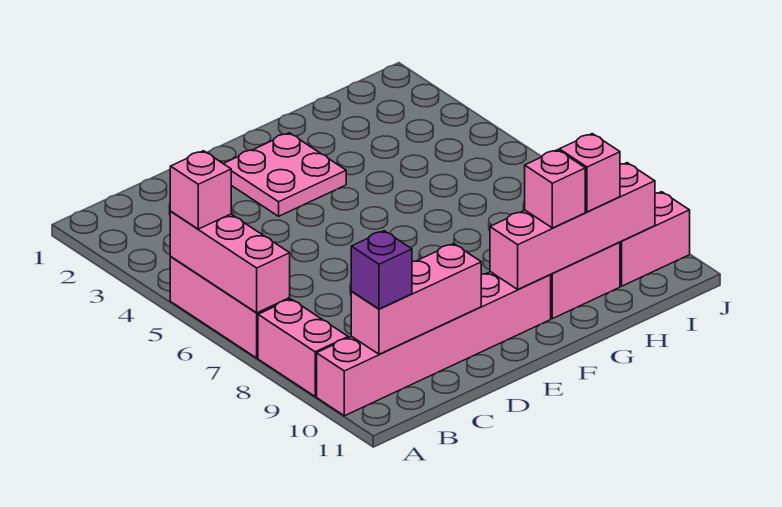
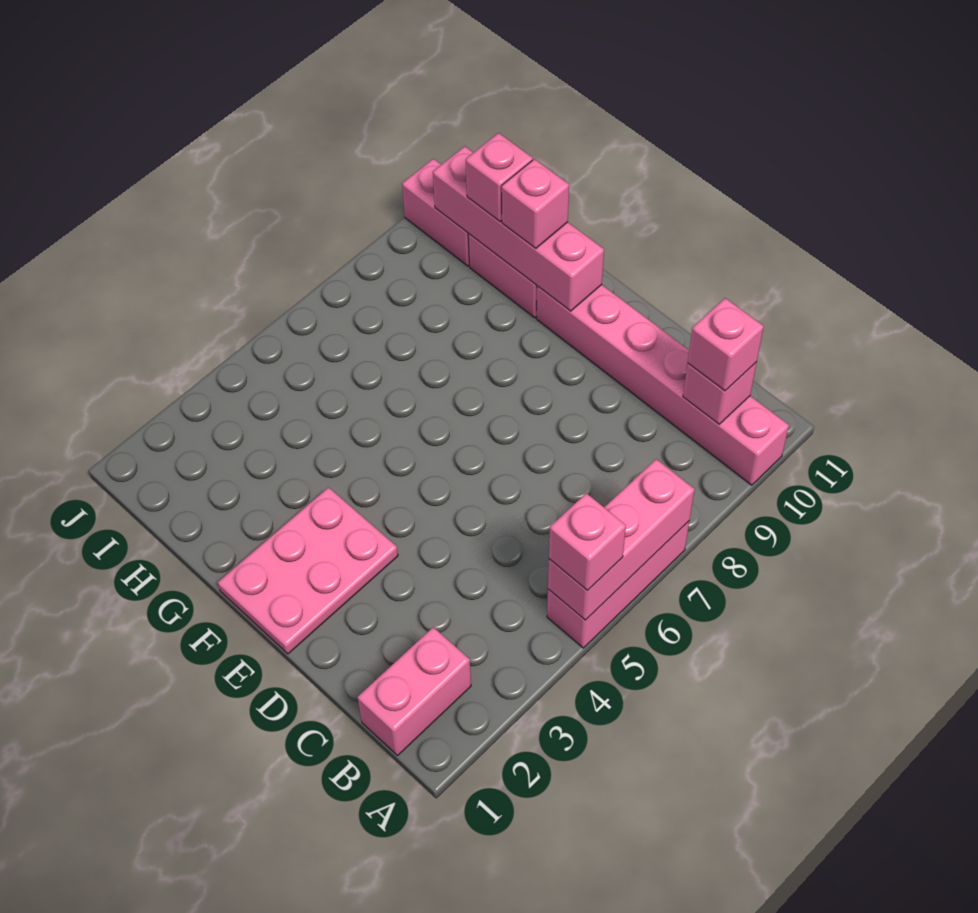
pink brick A8:A9 level 1 -> pink brick B1:B2 level 1
pink brick B10:D10 level 2 -> pink brick B10 level 2
purple brick B10 level 3 -> pink brick B10 level 3
pink plate E2:F3 level 1 -> pink plate E1:F3 level 1

